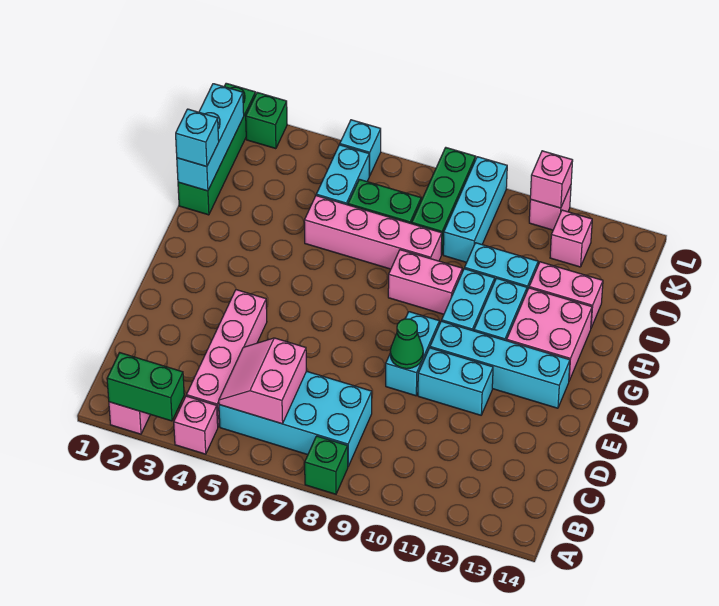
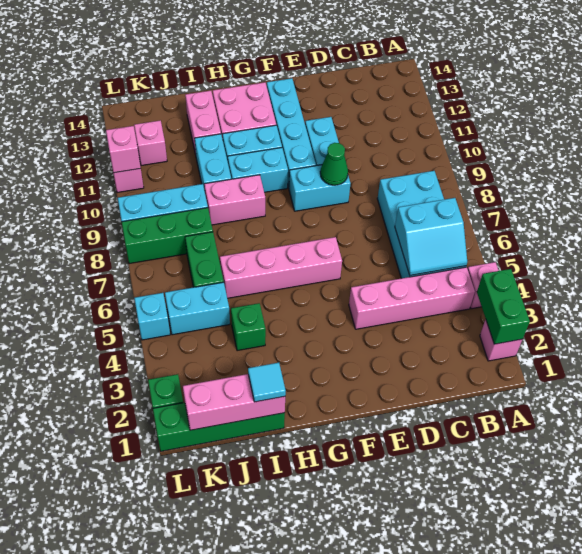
green brick A8 level 1 -> green brick I4 level 1
pink slope B5:C6 level 2 top 6 -> cyan slope B5:C6 level 2 top 6
pink brick H8:H9 level 1 -> pink brick H9:I9 level 1
cyan brick I1:K1 level 2 -> pink brick I1:K1 level 2
cyan brick I1 level 3 -> cyan tile I1 level 3
pink brick I5:I8 level 1 -> pink brick F6:I6 level 1

